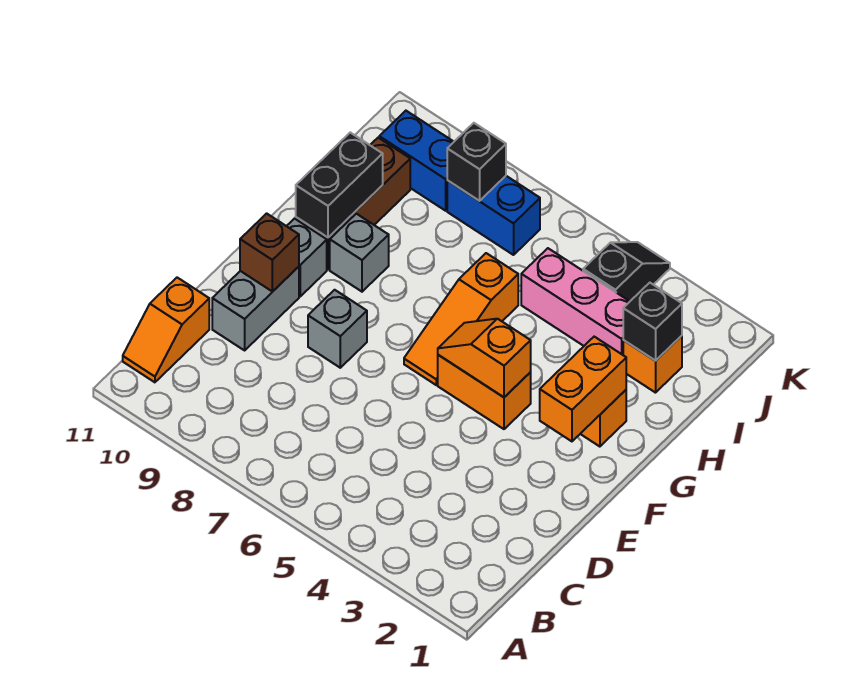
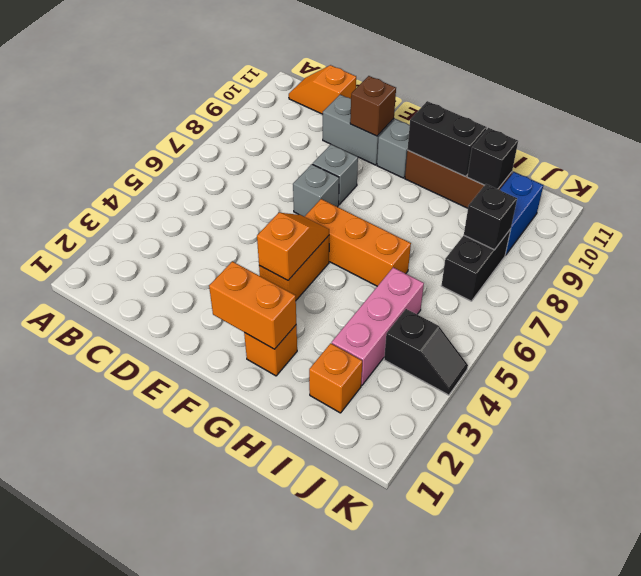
orange slope F6:H6 level 1 top H -> orange brick F6:H6 level 1
grey brick G9 level 1 -> grey brick E7 level 1
black brick I2 level 2 -> black brick I10 level 2
blue brick J7:J8 level 1 -> black brick J7:J8 level 1

